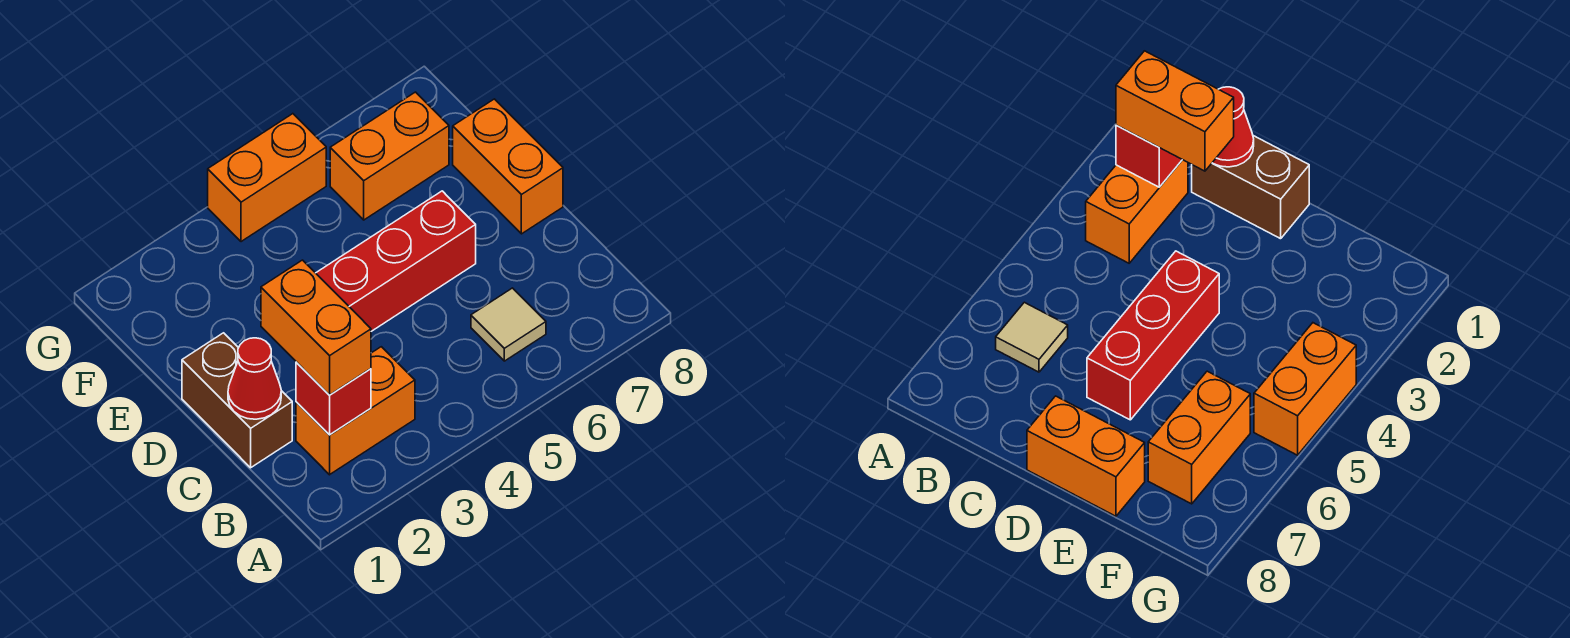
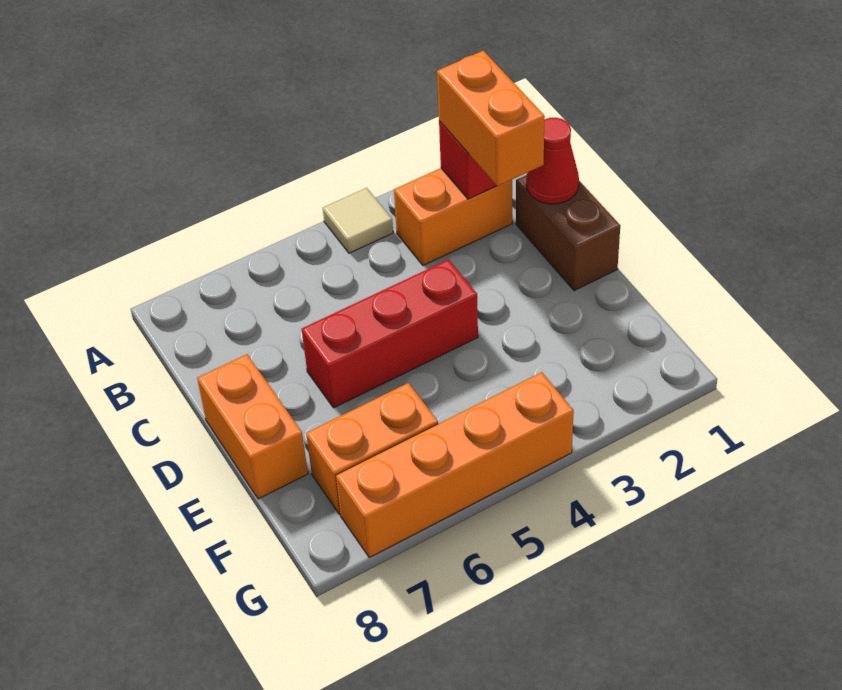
tan tile B6 level 1 -> tan tile A4 level 1
orange brick G4:G5 level 1 -> orange brick G4:G7 level 1

